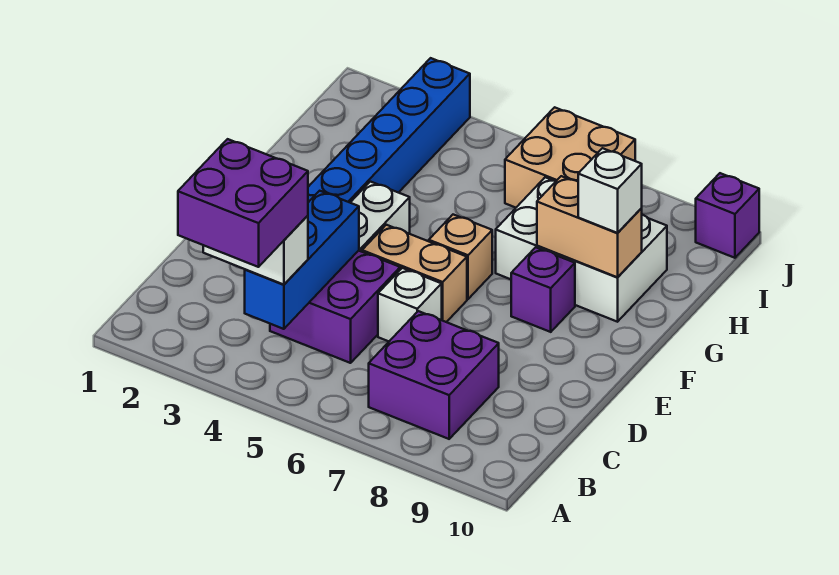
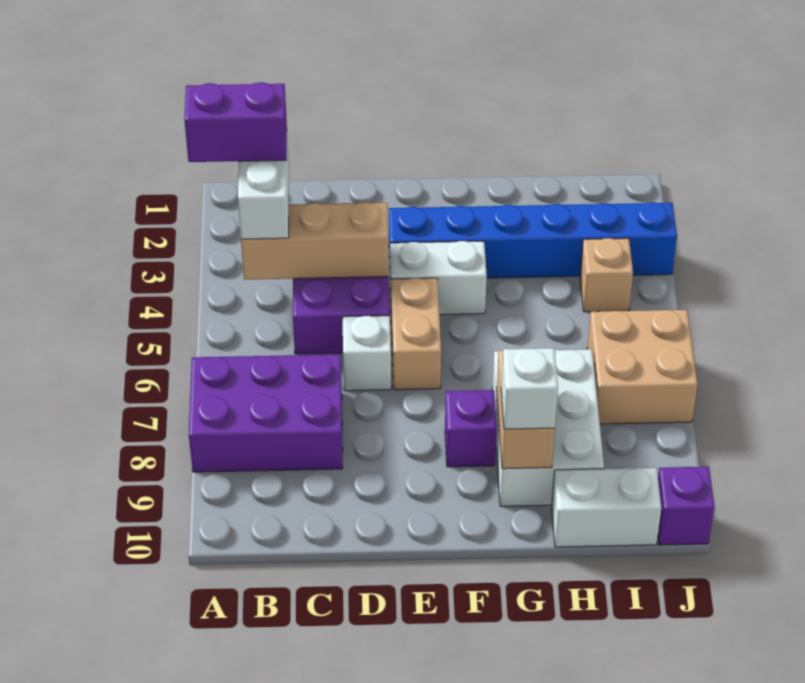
purple brick A3:B4 level 4 -> purple brick A3:B3 level 4
blue brick B4:D4 level 2 -> tan brick B4:D4 level 2
purple brick B7:C8 level 1 -> purple brick A7:C8 level 1
tan brick F6 level 1 -> tan brick I4 level 1
none -> white brick H10:I10 level 1

